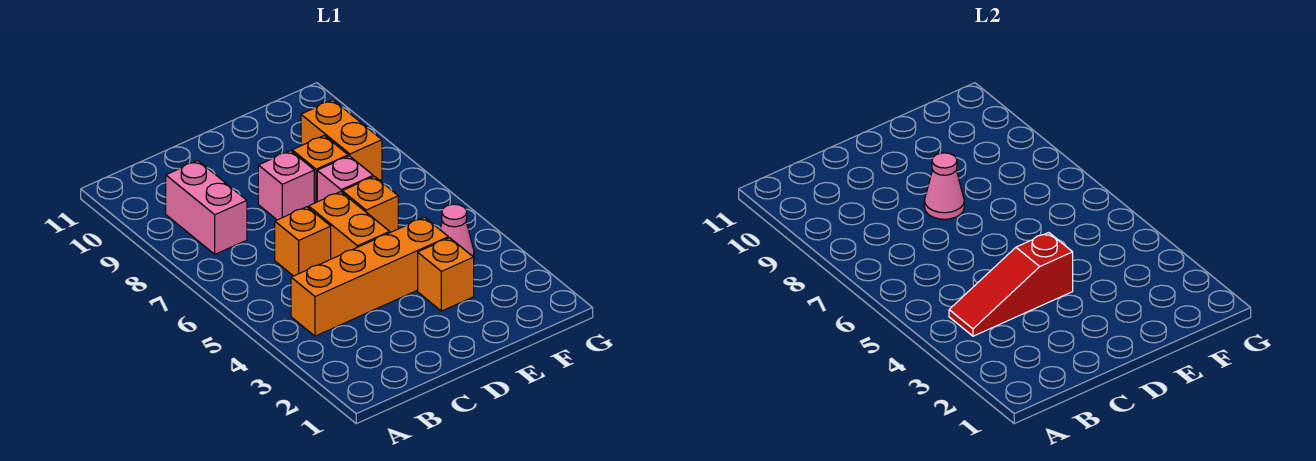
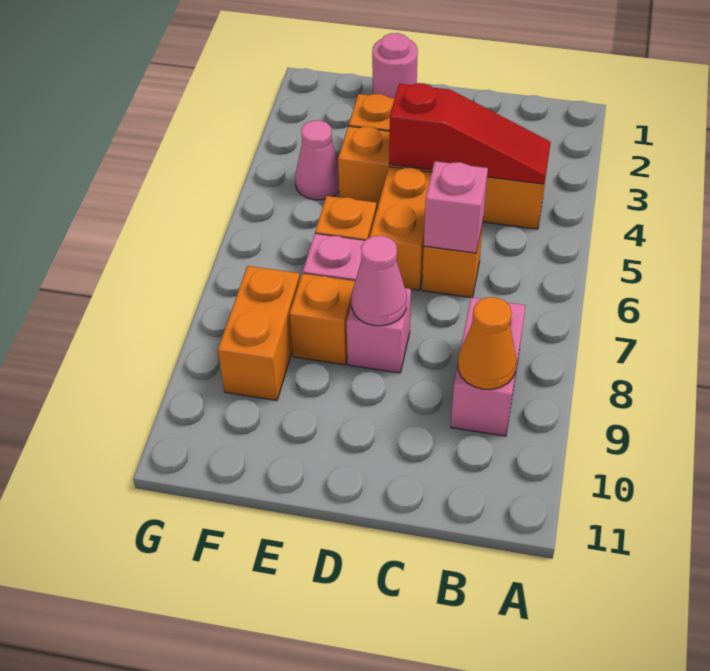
none -> orange cone B9 level 2
none -> pink brick C6 level 2
none -> pink round brick E1 level 1

